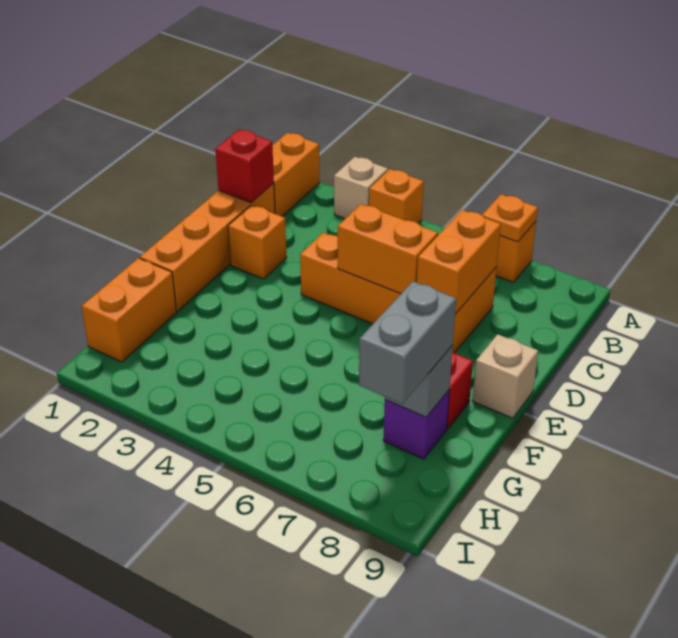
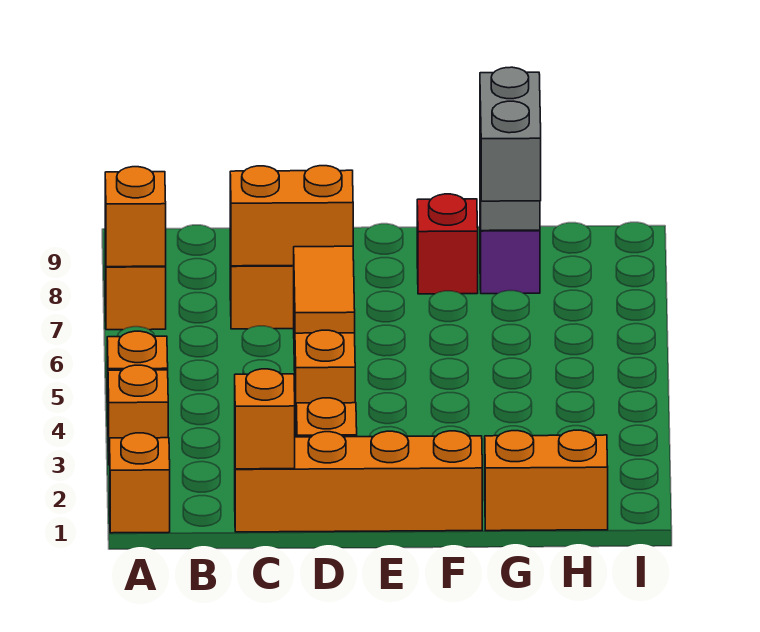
orange brick A1:B1 level 1 -> orange brick A1 level 1
tan brick A3 level 1 -> orange brick A3 level 1
orange plate A7 level 2 -> orange brick A7 level 2
red brick C1 level 2 -> orange brick C1 level 2
orange brick D5:D6 level 2 -> orange tile D5:D6 level 2
tan brick E9 level 1 -> none
grey brick G8:H8 level 3 -> grey brick G7:G8 level 3

